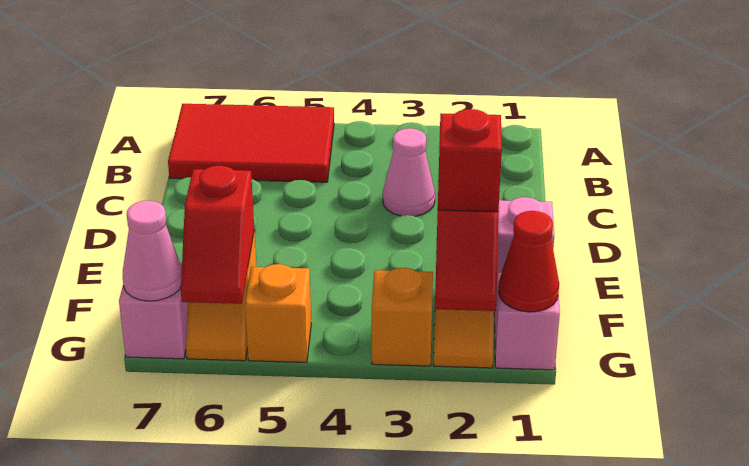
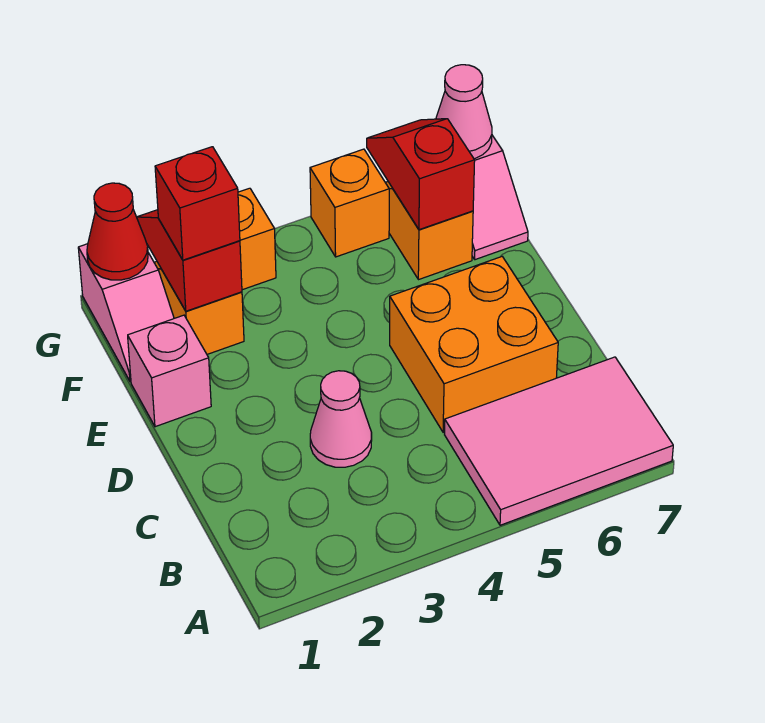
red tile A5:B7 level 1 -> pink tile A5:B7 level 1
none -> orange brick C5:D6 level 1

